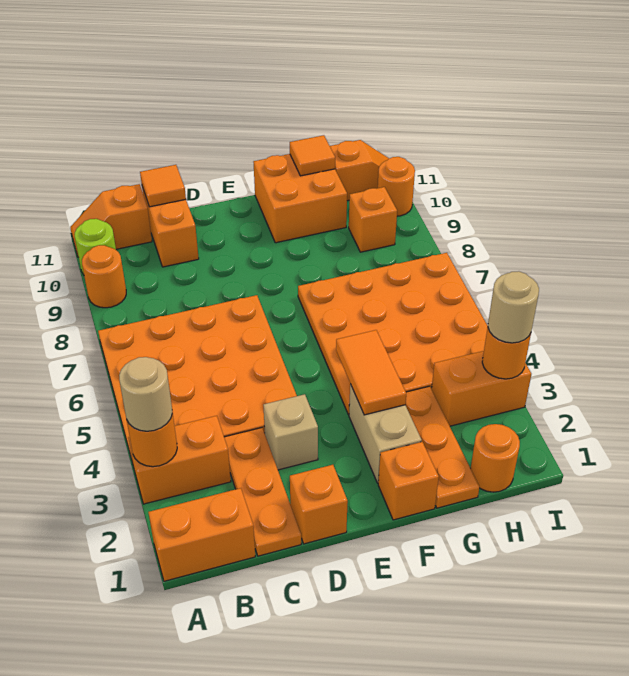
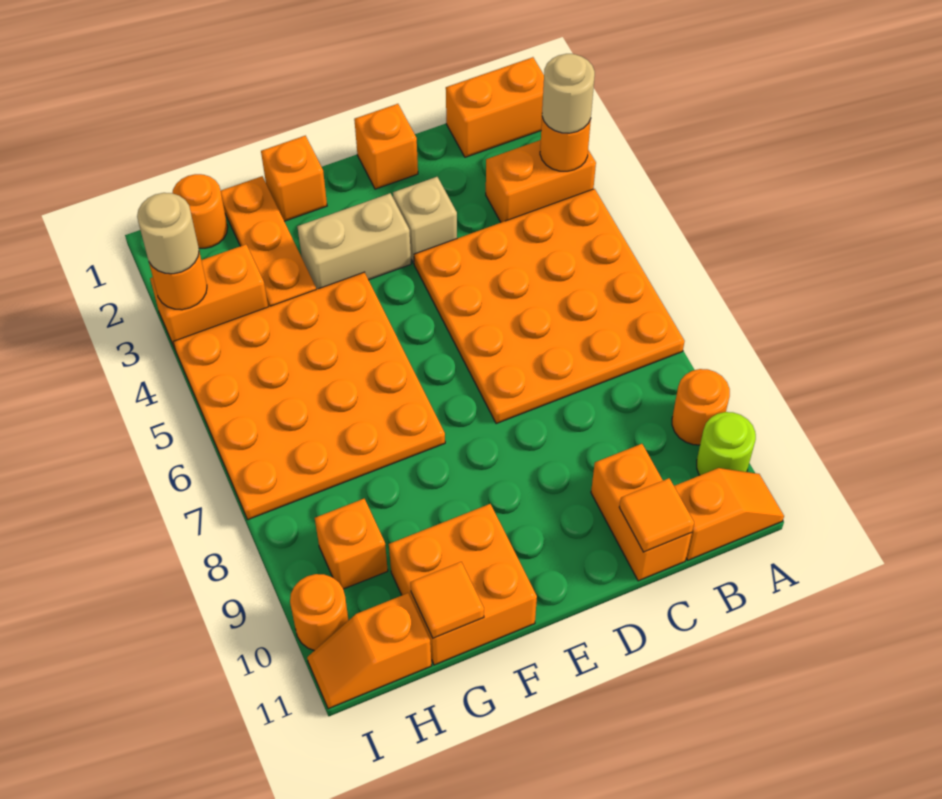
orange plate C1:C3 level 1 -> none
tan brick F2:F3 level 1 -> tan brick E3:F3 level 1
orange tile F3:F4 level 2 -> none

